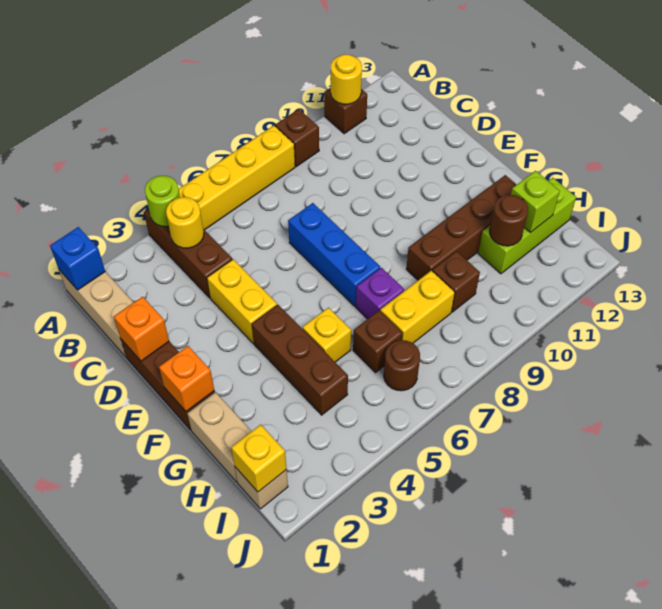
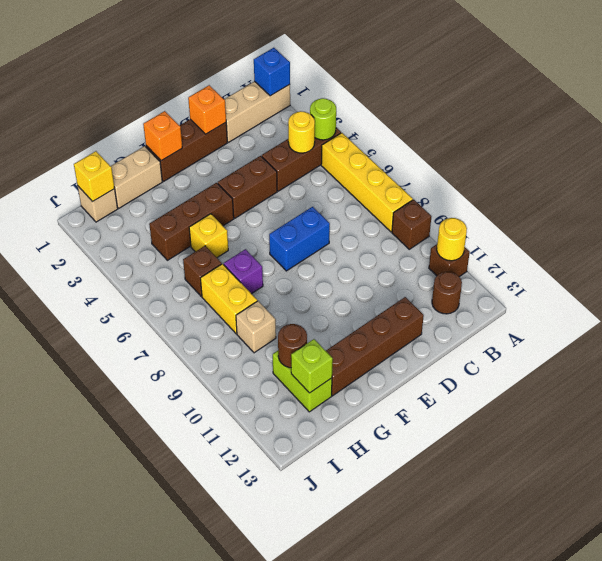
yellow brick D4:E4 level 1 -> brown brick D4:E4 level 1
blue brick D7:F7 level 1 -> blue brick D7:E7 level 1
brown brick G9:G12 level 1 -> brown brick D12:G12 level 1
brown brick H9 level 1 -> tan brick H9 level 1
lime brick H11:H13 level 1 -> lime brick H11:H12 level 1
brown round brick I6 level 1 -> brown round brick B12 level 1

